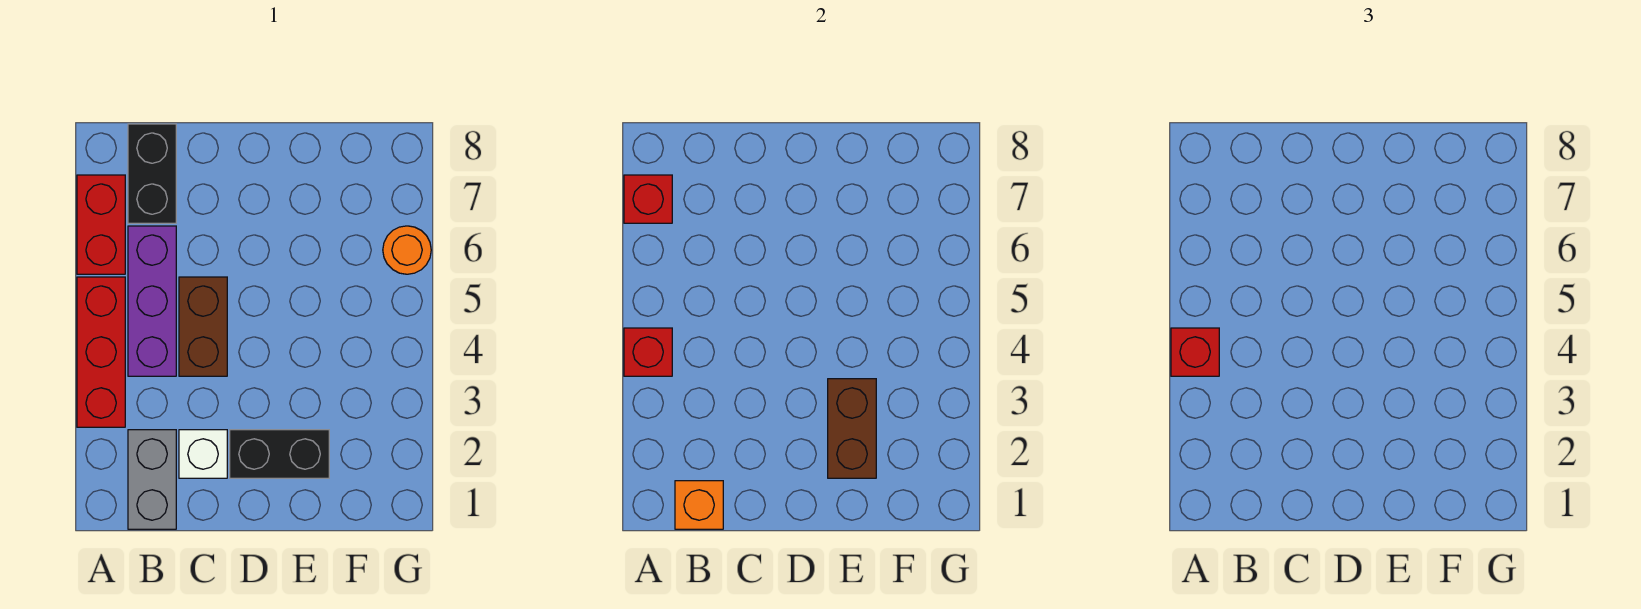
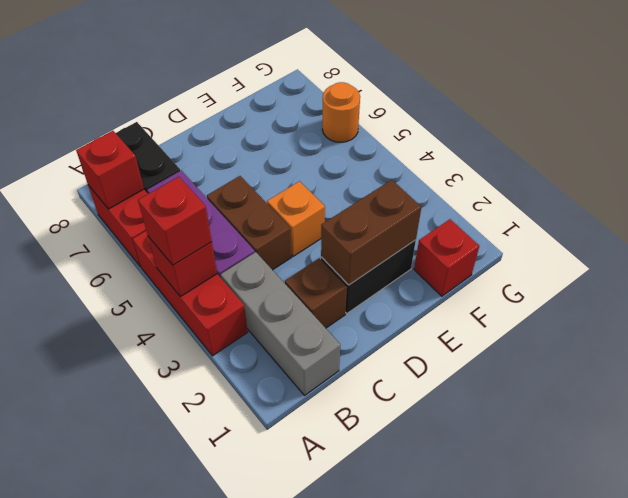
grey brick B1:B2 level 1 -> grey brick B1:B3 level 1
orange brick B1 level 2 -> orange brick D4 level 1
white brick C2 level 1 -> brown brick C2 level 1
brown brick E2:E3 level 2 -> brown brick D2:E2 level 2
none -> red brick F1 level 1

